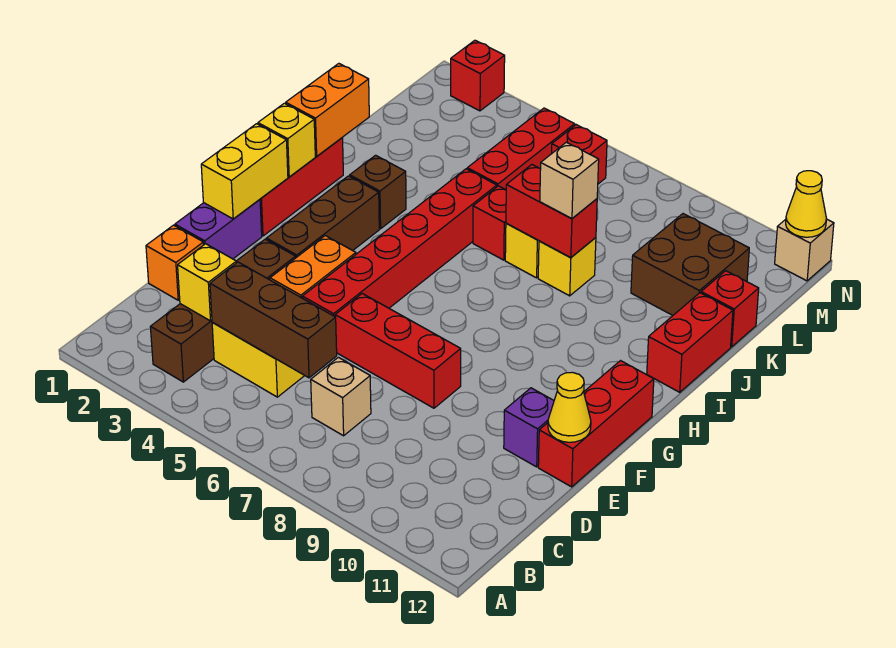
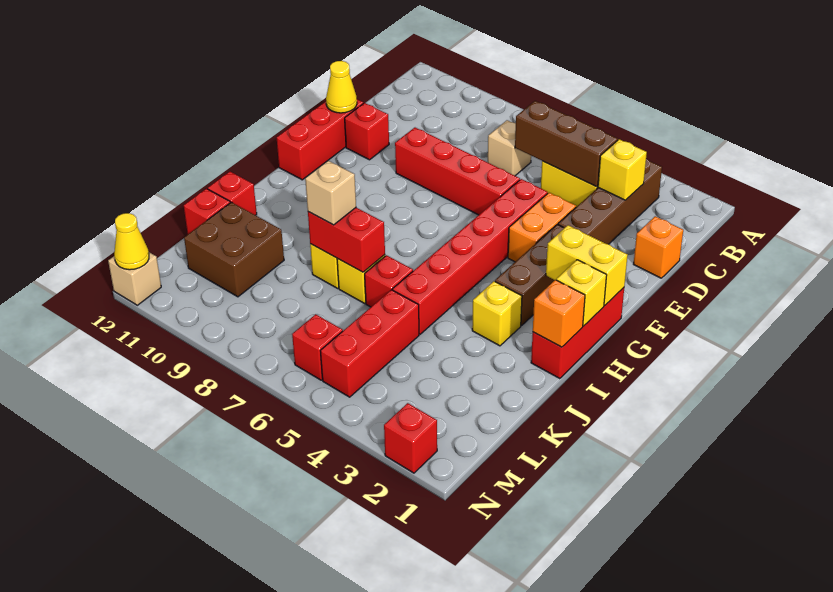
purple brick E1:F1 level 1 -> none
red brick E6:E8 level 1 -> red brick E6:E9 level 1
purple brick E11 level 1 -> red brick E11 level 1
yellow brick F1:G1 level 2 -> yellow brick G1:G2 level 2
orange brick I1:J1 level 2 -> orange brick I1 level 2
brown brick I3 level 1 -> yellow brick I3 level 1
red brick I12:J12 level 1 -> red brick J12 level 1

